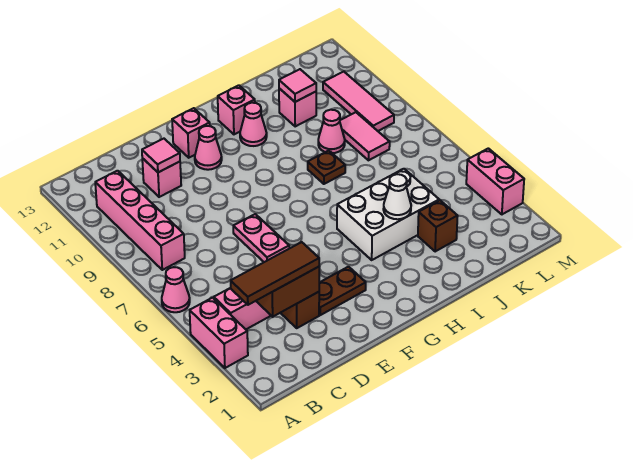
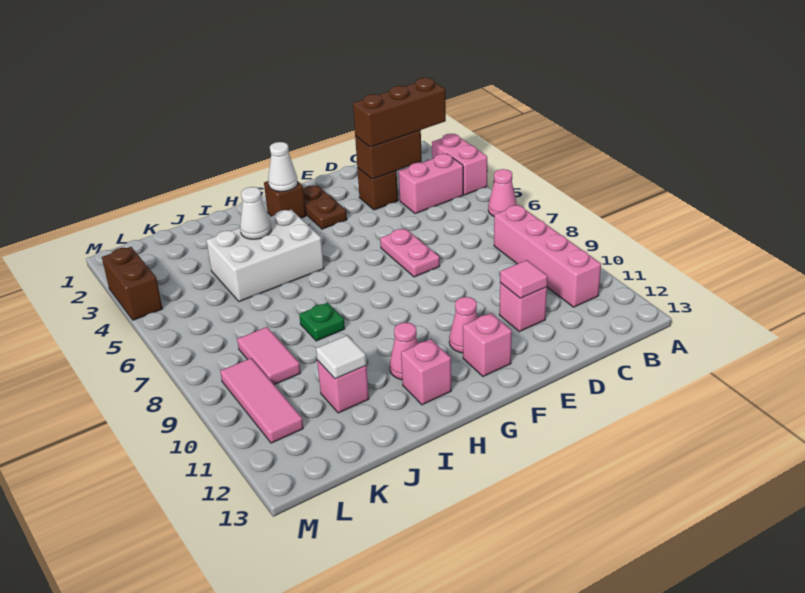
brown tile B3:D3 level 3 -> brown brick B3:D3 level 3
brown plate E3:F3 level 1 -> brown plate F2:F3 level 1
none -> white cone G2 level 2
brown plate I8 level 1 -> green plate I8 level 1
brown brick J3 level 1 -> brown brick G2 level 1
pink cone J9 level 1 -> none
pink tile J11 level 2 -> white tile J11 level 2
pink brick M3:M4 level 1 -> brown brick M3:M4 level 1

